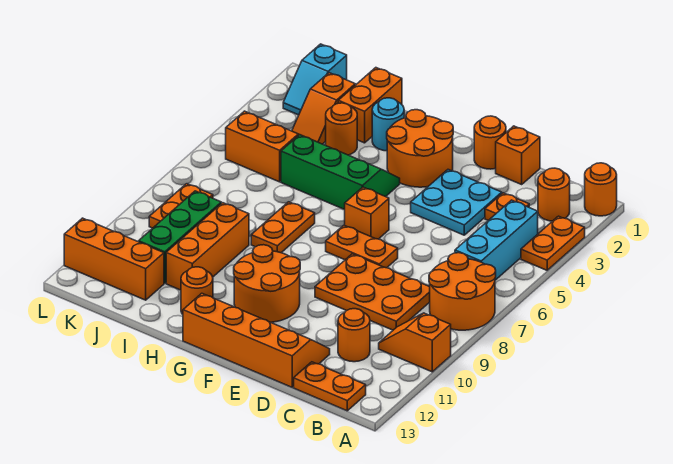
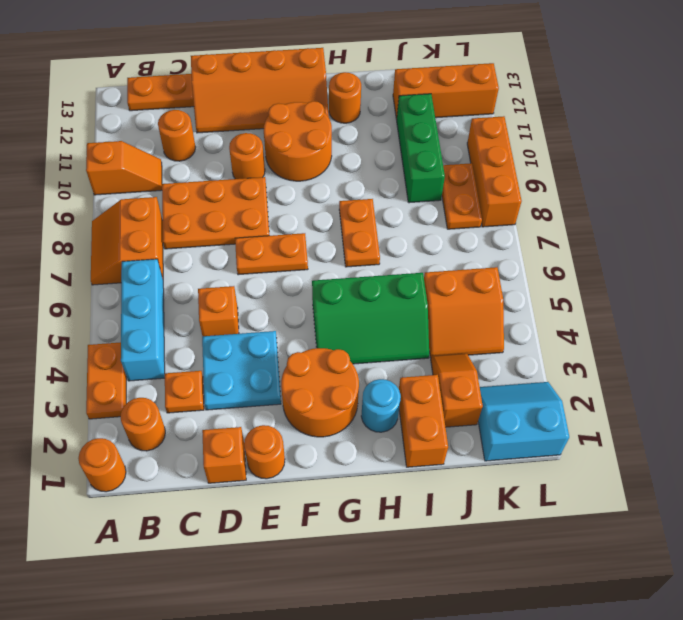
orange round brick A7:B8 level 1 -> orange slope A7:B8 level 1 top B
orange brick F6 level 1 -> orange brick D5 level 1
orange round brick I3 level 1 -> orange round brick E10 level 1
orange brick I9:I11 level 1 -> orange brick L8:L10 level 1
cyan slope K1:K2 level 1 top 1 -> cyan slope K1:L2 level 1 top 1

